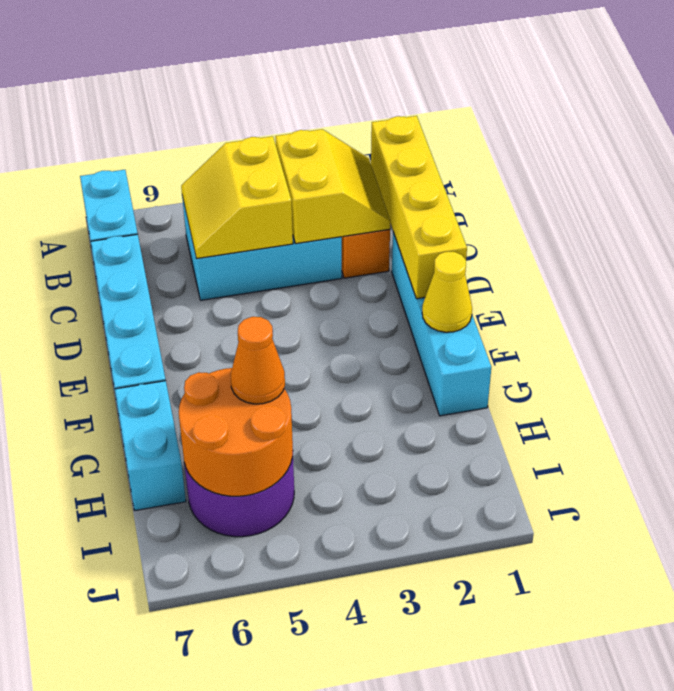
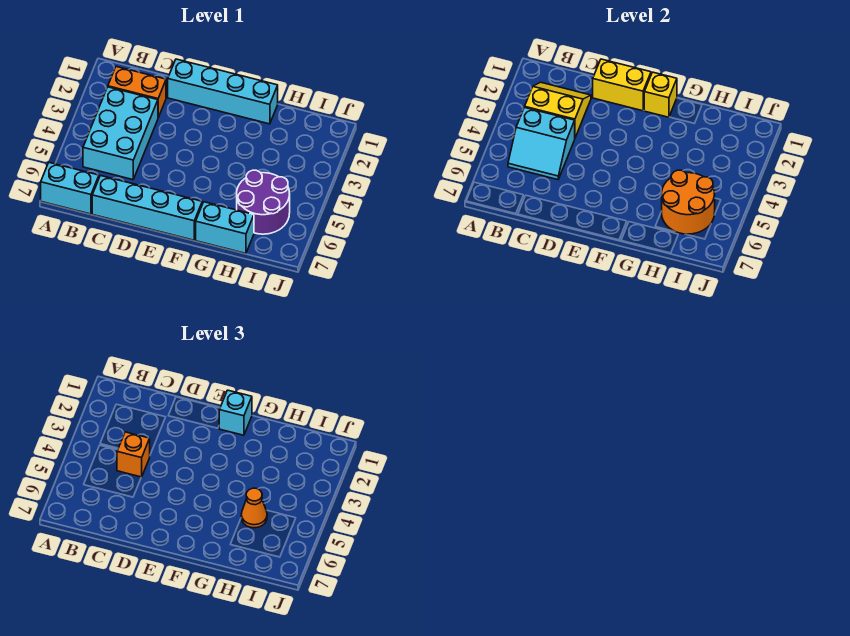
yellow brick B1:E1 level 2 -> yellow brick D1:E1 level 2
yellow slope B4:C5 level 2 top 4 -> cyan slope B4:C5 level 2 top 4
none -> orange brick C4 level 3
yellow cone F1 level 2 -> yellow brick F1 level 2
none -> cyan brick F1 level 3

